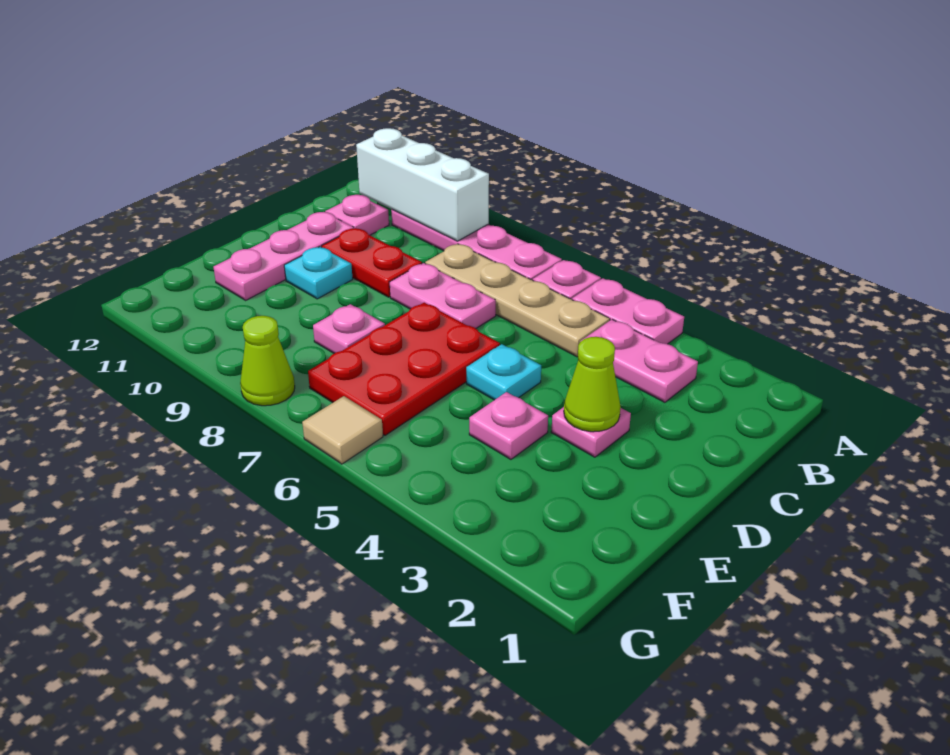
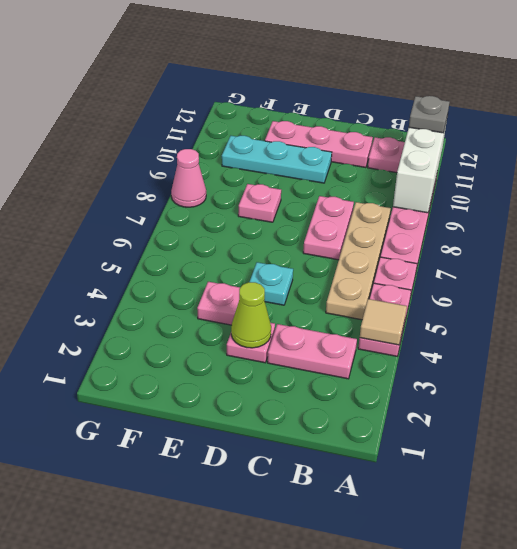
none -> grey plate A11 level 3
pink plate B3:B4 level 1 -> pink plate B3:C3 level 1
red plate C9:C10 level 1 -> none
red plate D6:F7 level 1 -> none
cyan plate D10 level 1 -> cyan plate D10:F10 level 1
tan tile G6 level 1 -> tan tile A4 level 2
lime cone G8 level 1 -> pink cone G8 level 1

